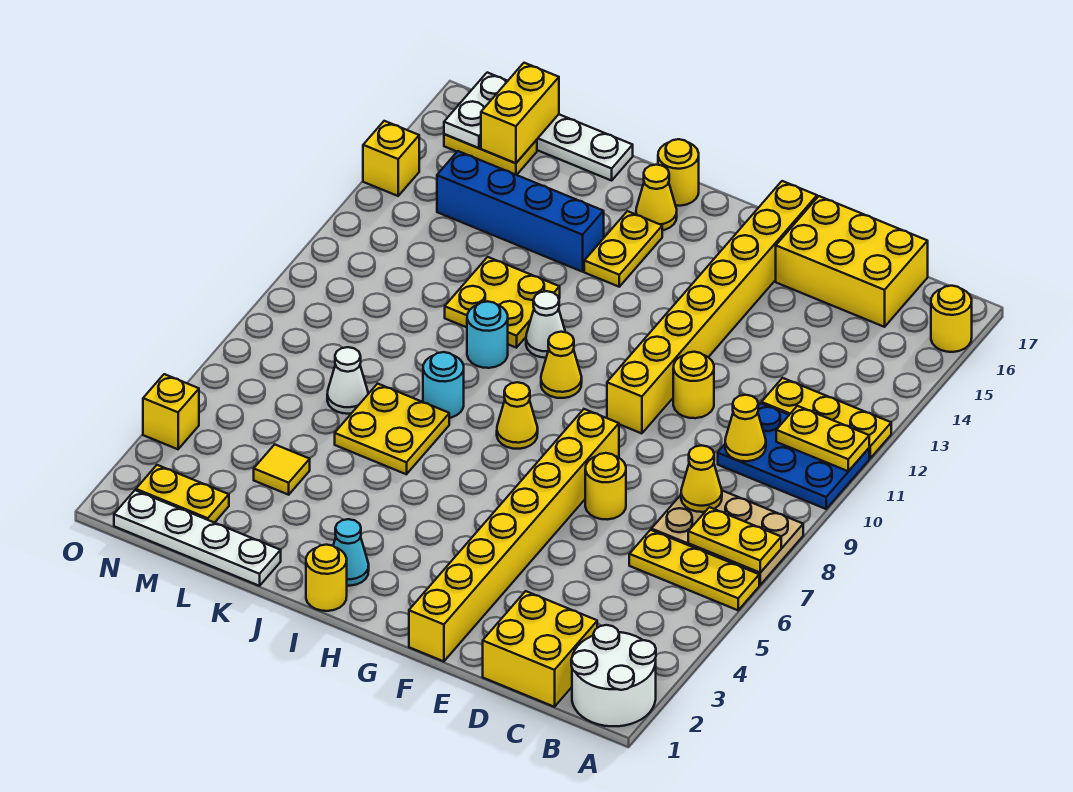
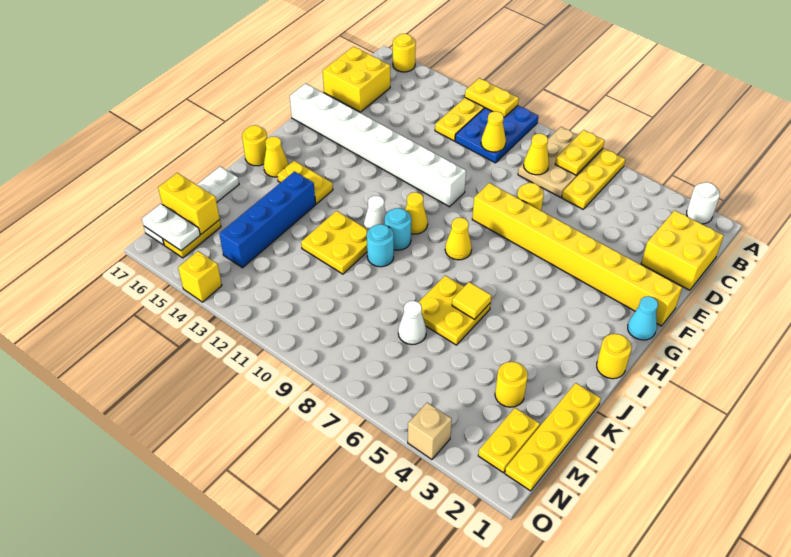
white round brick A1:B2 level 1 -> white round brick A2 level 1
yellow plate A11:B11 level 2 -> yellow plate A11:A12 level 2
yellow brick C16:E17 level 1 -> yellow brick C16:D17 level 1
yellow round brick E11 level 1 -> yellow round brick L3 level 1
yellow brick F10:F17 level 1 -> white brick F10:F17 level 1
cyan cone I2 level 1 -> cyan cone G1 level 1
cyan round brick J8 level 1 -> cyan round brick I10 level 1
white plate K1:N1 level 1 -> yellow plate K1:N1 level 1
yellow tile L4 level 1 -> yellow tile J6 level 2
yellow brick O4 level 1 -> tan brick O4 level 1

